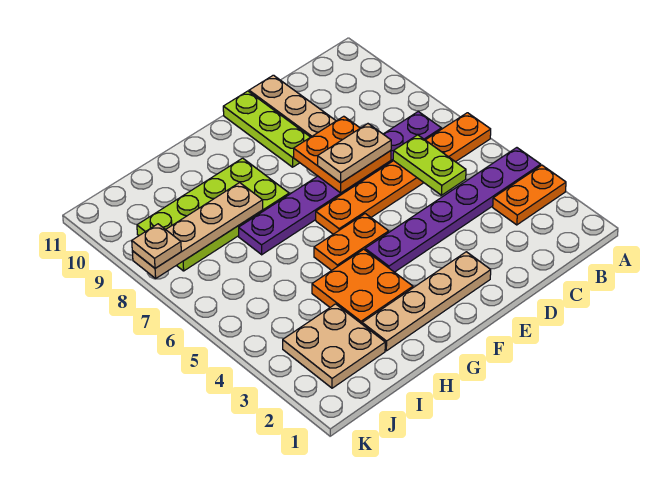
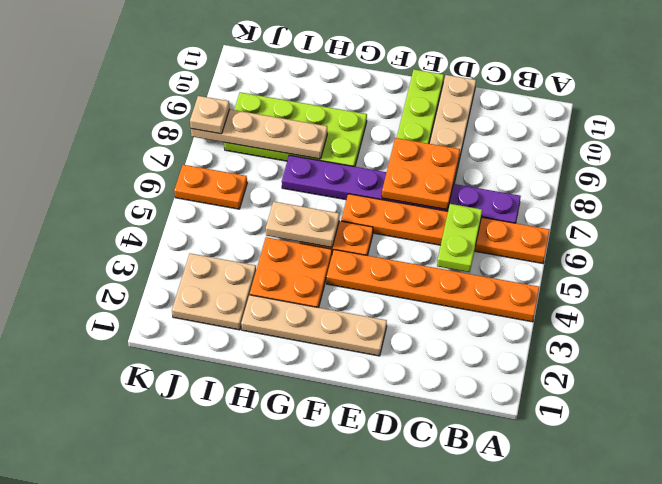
orange plate A3:B3 level 1 -> orange plate J6:K6 level 1
purple plate A4:F4 level 1 -> orange plate A4:F4 level 1
tan plate D7:E7 level 3 -> tan plate G5:H5 level 2

